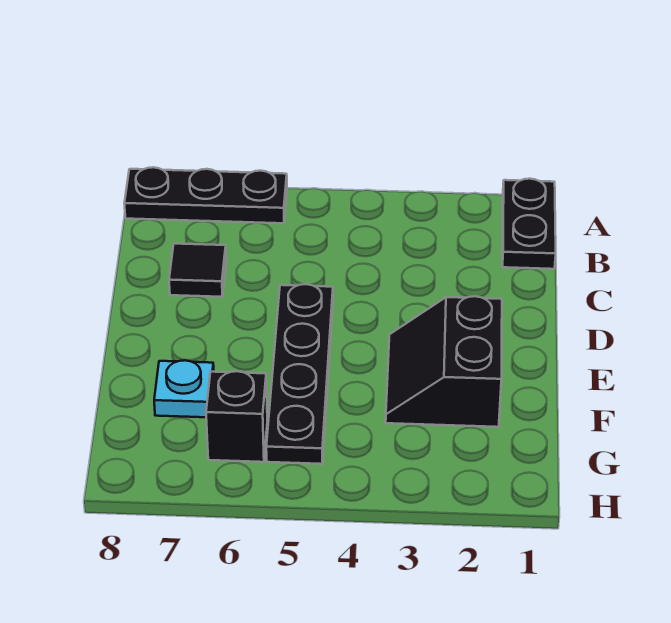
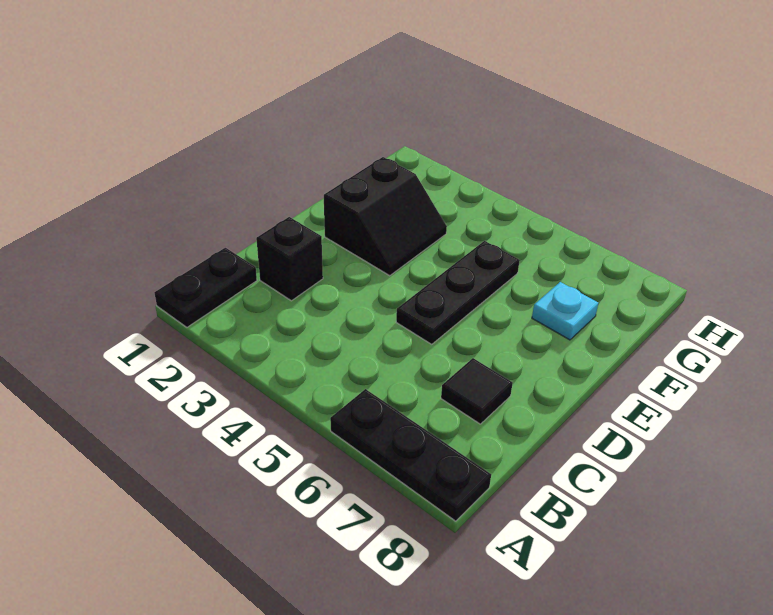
black plate D5:G5 level 1 -> black plate D5:F5 level 1
black brick G6 level 1 -> black brick C2 level 1

